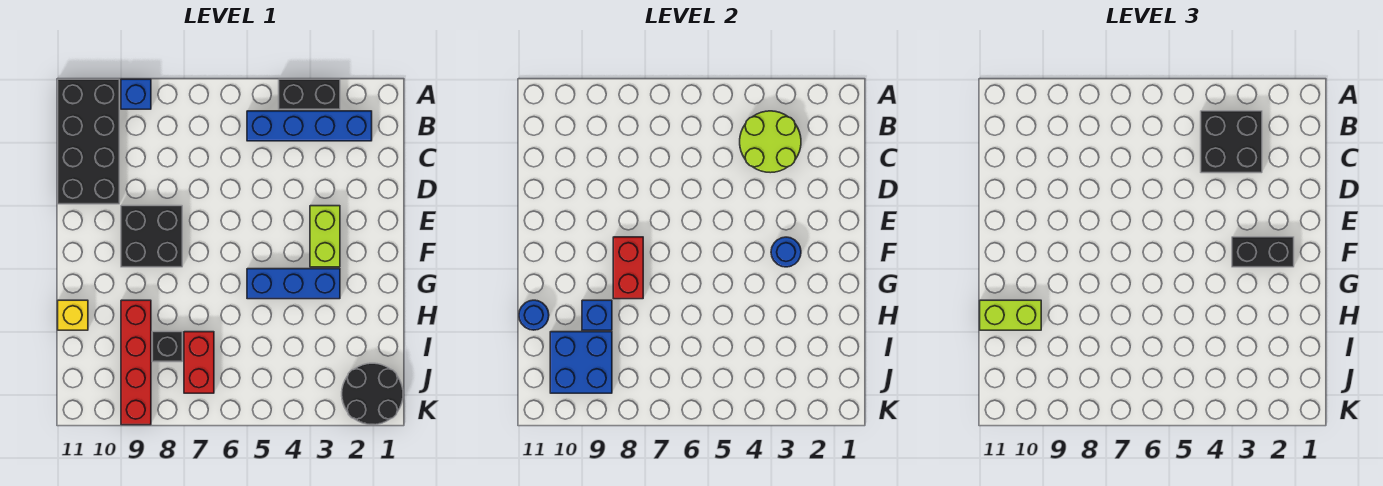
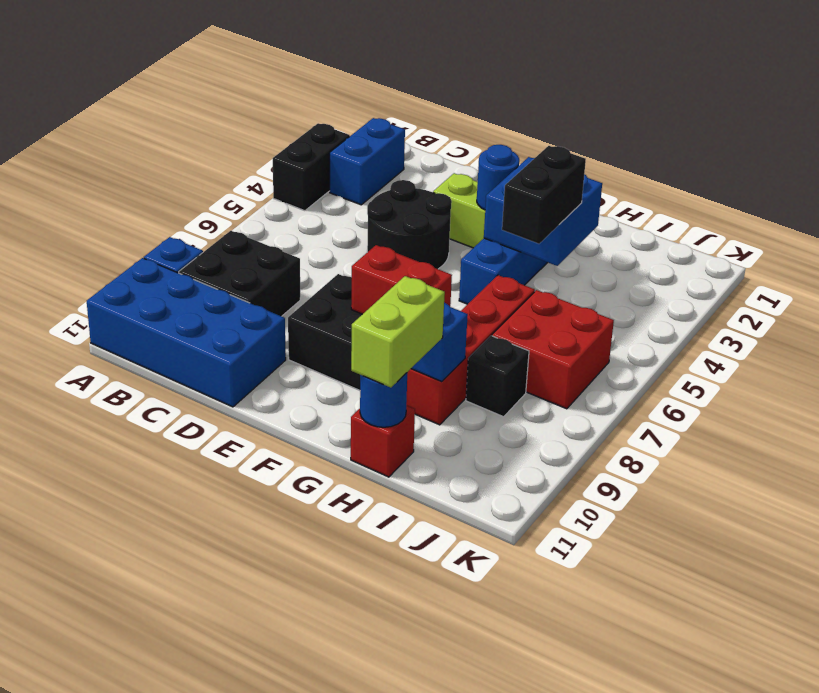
black brick A10:D11 level 1 -> blue brick A10:D11 level 1
blue brick B2:B5 level 1 -> blue brick B2:B3 level 1
lime round brick B3:C4 level 2 -> none
black brick B3:C4 level 3 -> black brick B8:C9 level 1
black brick F2:F3 level 3 -> black brick H4:H5 level 3
red brick H9:K9 level 1 -> red brick H6:H9 level 1
yellow brick H11 level 1 -> red brick H11 level 1
red brick I7:J7 level 1 -> red brick I6:J7 level 1
blue brick I9:J10 level 2 -> blue brick G3:H4 level 2
black round brick J1:K2 level 1 -> black round brick D4:E5 level 1

